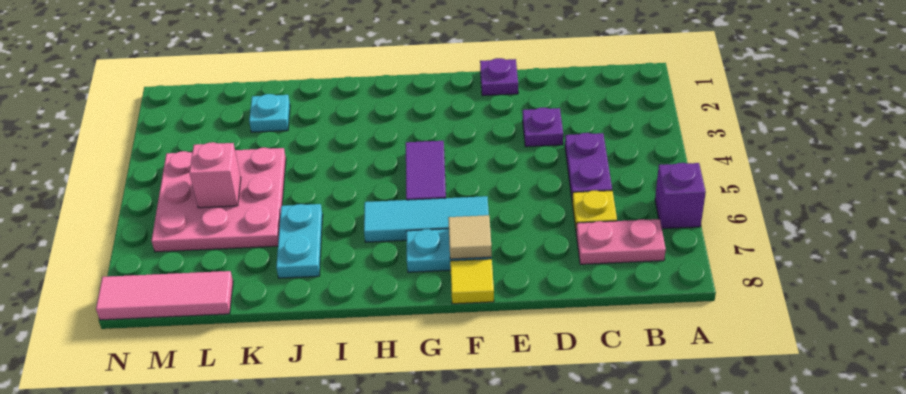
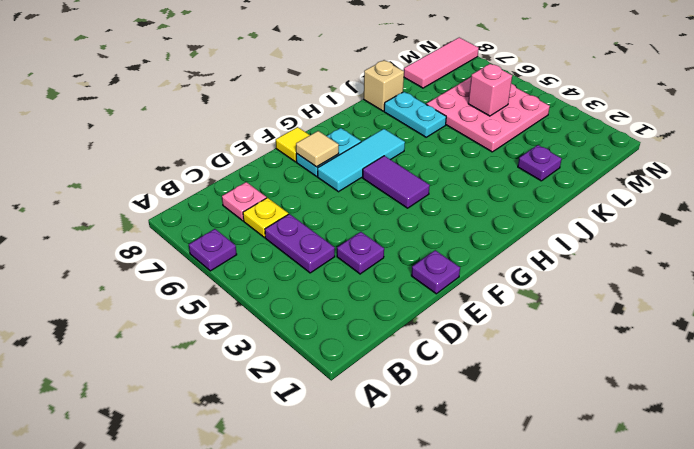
purple brick A6 level 1 -> purple plate A6 level 1
pink plate B7:C7 level 1 -> pink plate C7 level 1
none -> tan brick J8 level 1
cyan plate K2 level 1 -> purple plate K2 level 1

